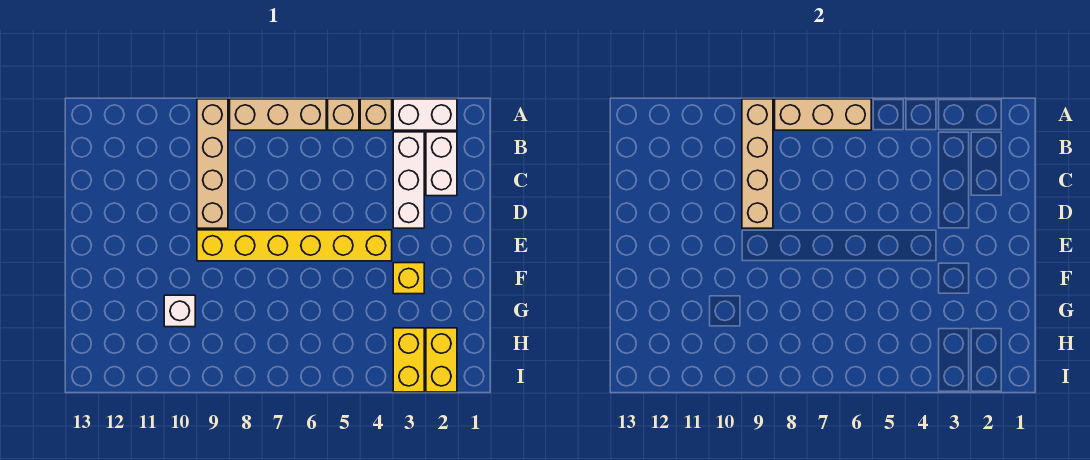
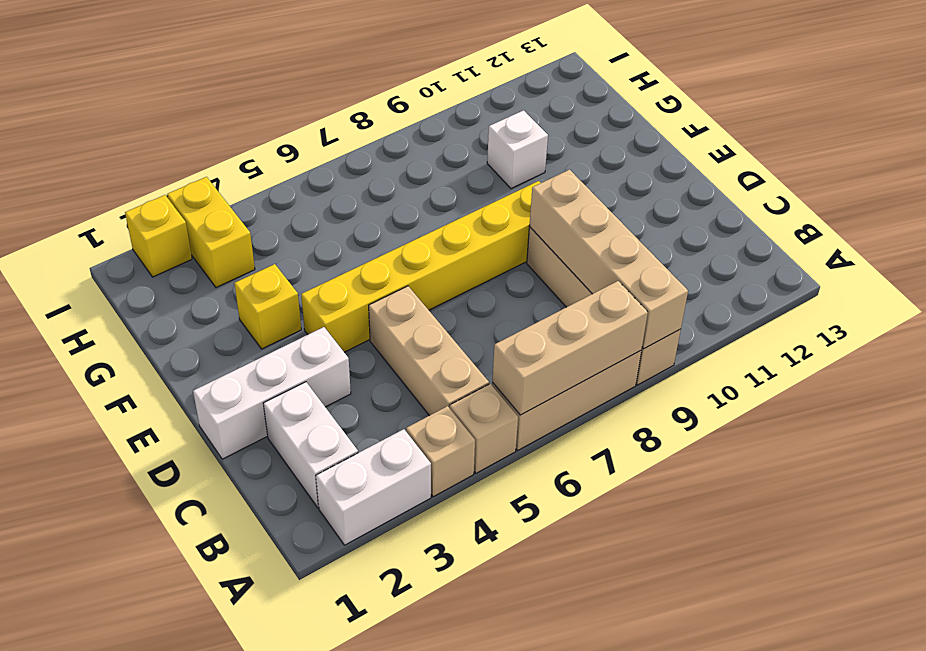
white brick B3:D3 level 1 -> white brick D1:D3 level 1
none -> tan brick B5:D5 level 1
yellow brick H2:I2 level 1 -> yellow brick I2 level 1

